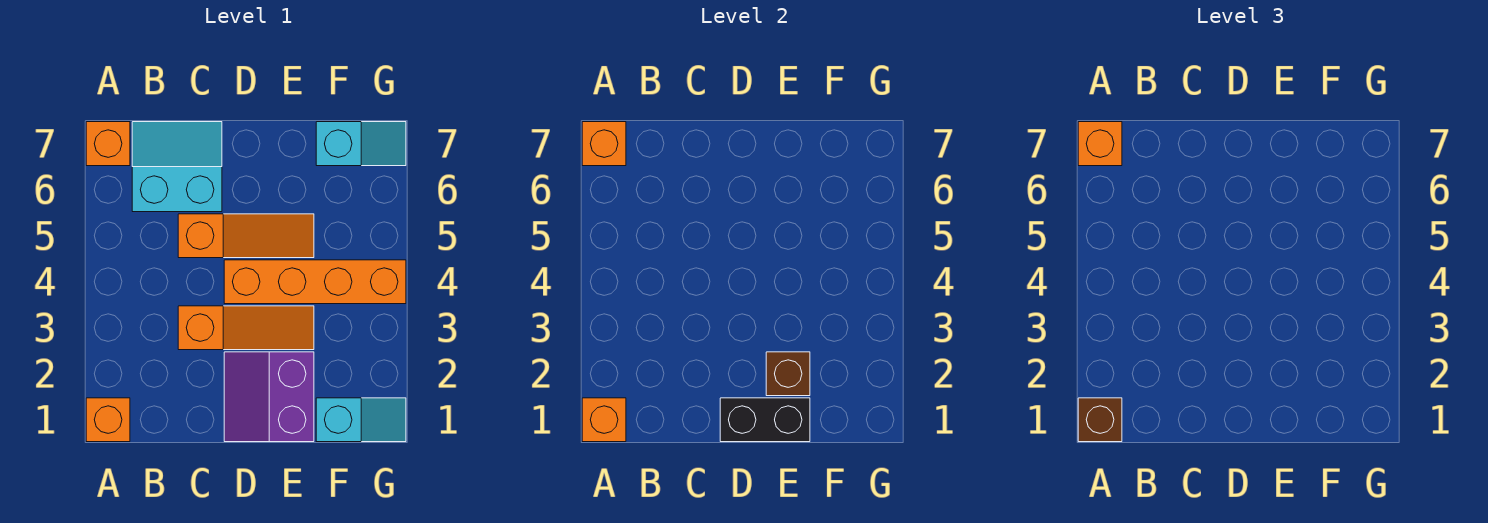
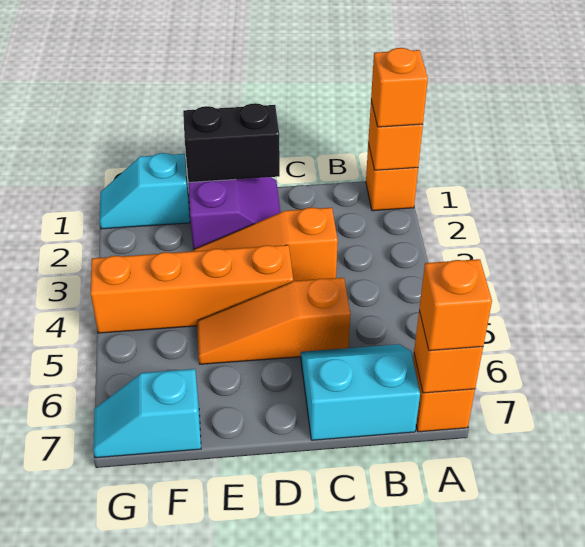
brown brick A1 level 3 -> orange brick A1 level 3
cyan slope B6:C7 level 1 top 6 -> cyan slope B6:C7 level 1 top 7
brown brick E2 level 2 -> none

